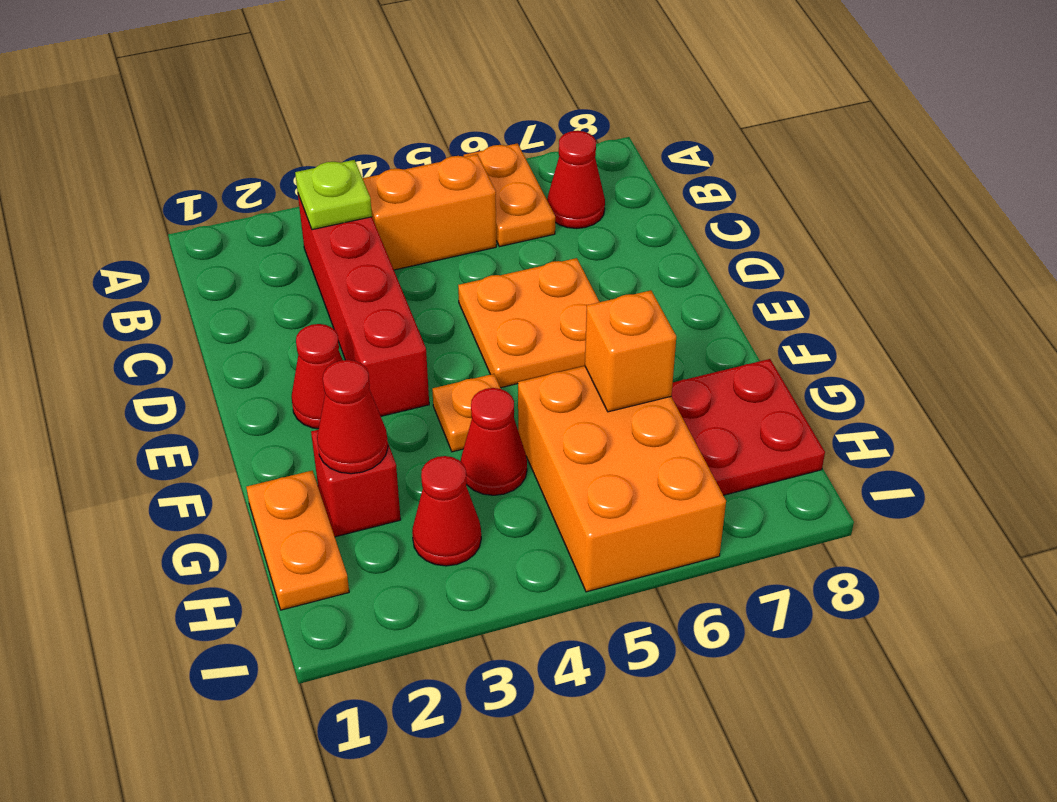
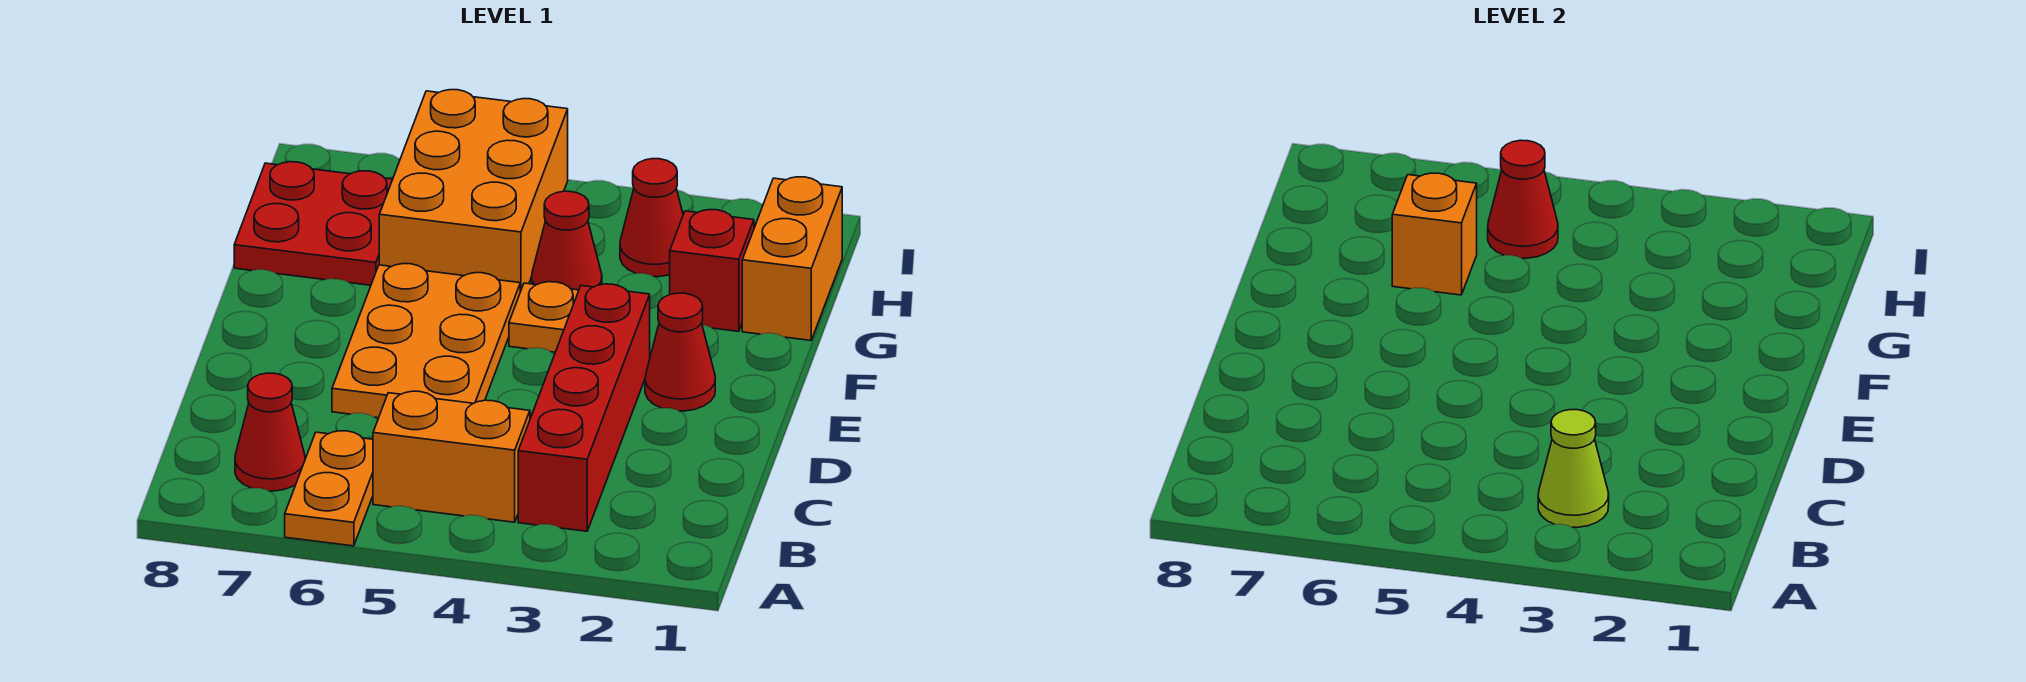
lime plate B3 level 2 -> lime cone B3 level 2
orange plate D5:E6 level 1 -> orange plate D5:F6 level 1
orange plate G1:H1 level 1 -> orange brick G1:H1 level 1
red cone G2 level 2 -> red cone H5 level 2

